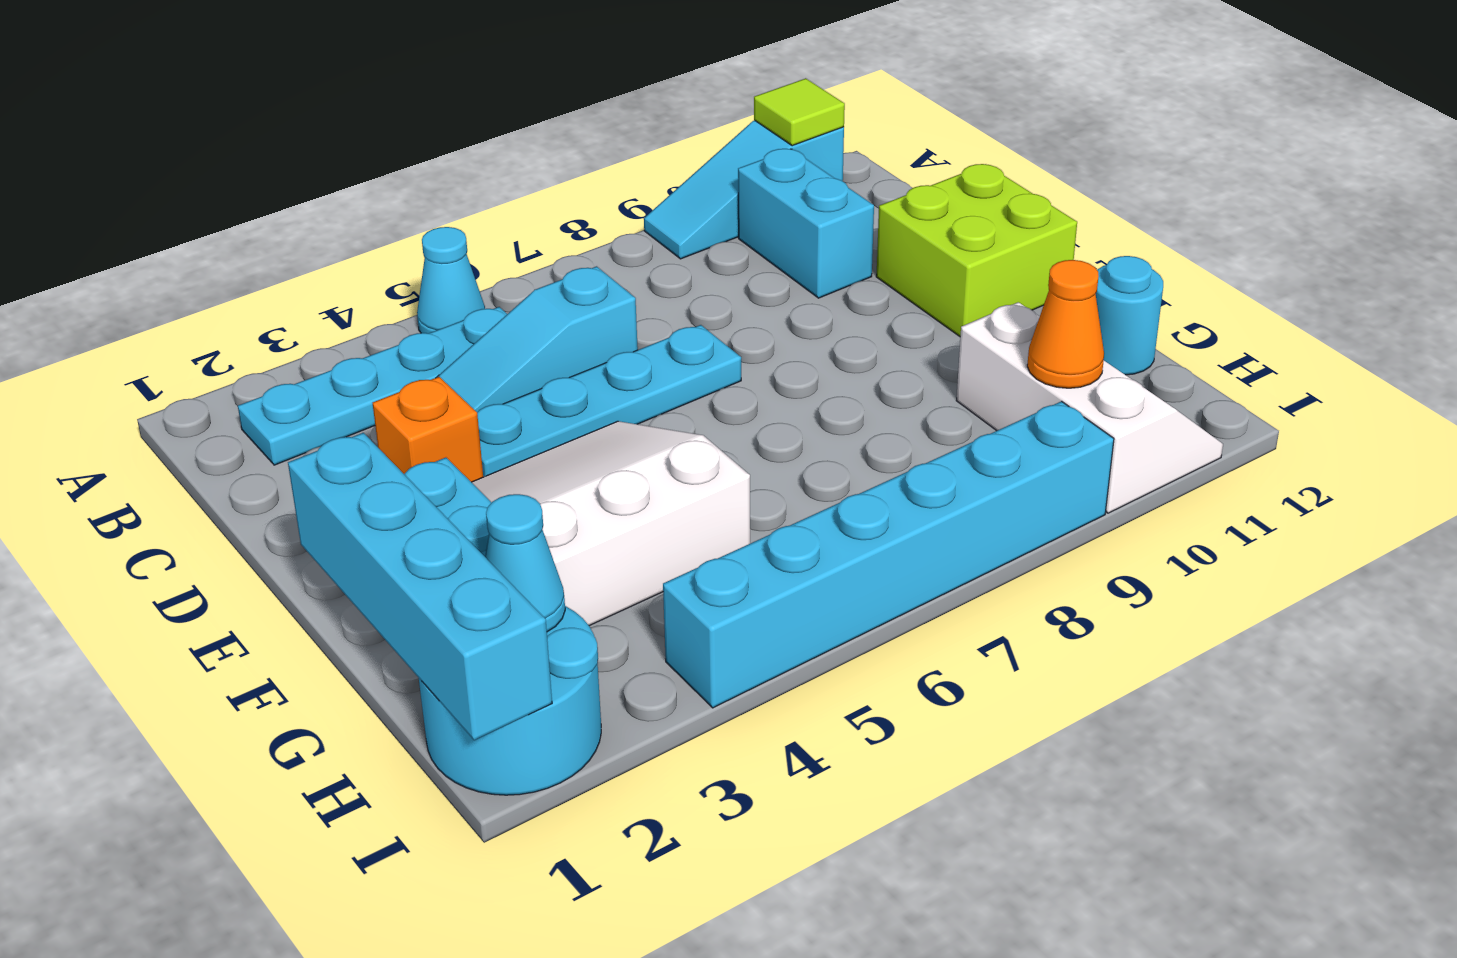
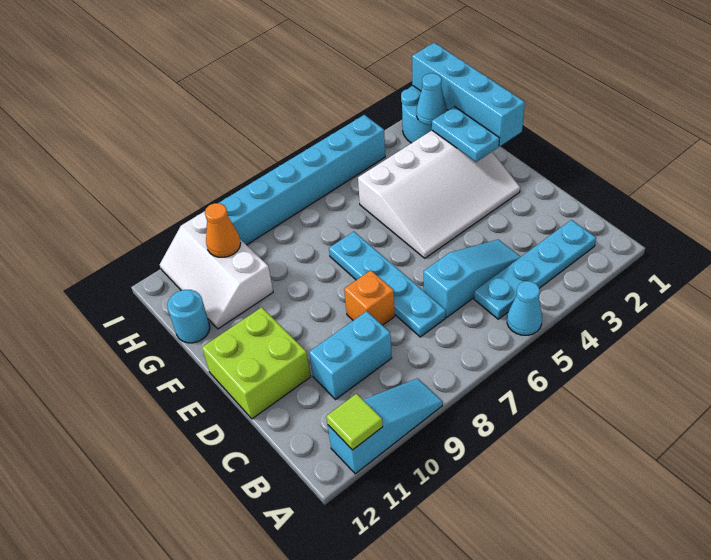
cyan brick B10:C10 level 1 -> cyan brick C9:C10 level 1
orange brick D3 level 1 -> orange brick D8 level 1
cyan plate D4:D7 level 1 -> cyan plate C7:F7 level 1

